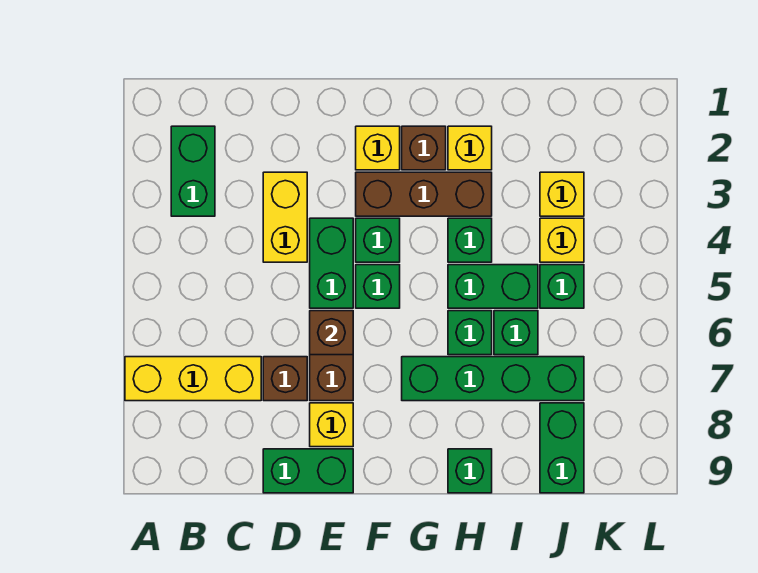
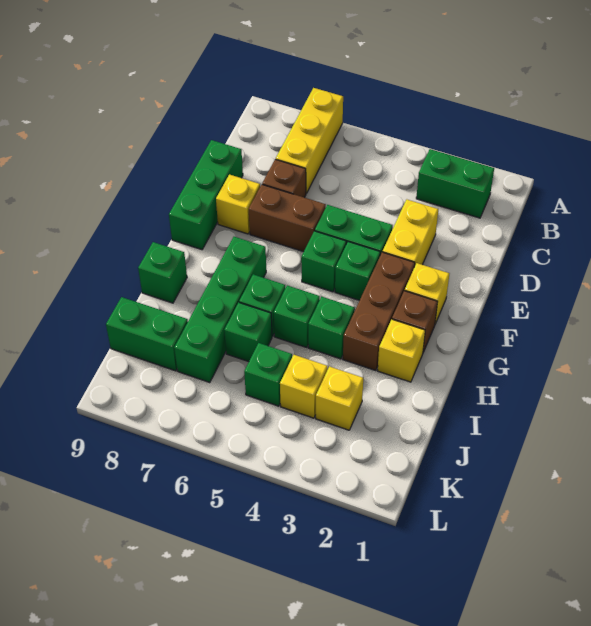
yellow brick D3:D4 level 1 -> yellow brick D3:E3 level 1
green brick D9:E9 level 1 -> green brick D9:F9 level 1
brown brick E6 level 2 -> none
green brick H5:I5 level 1 -> green brick H5 level 1

